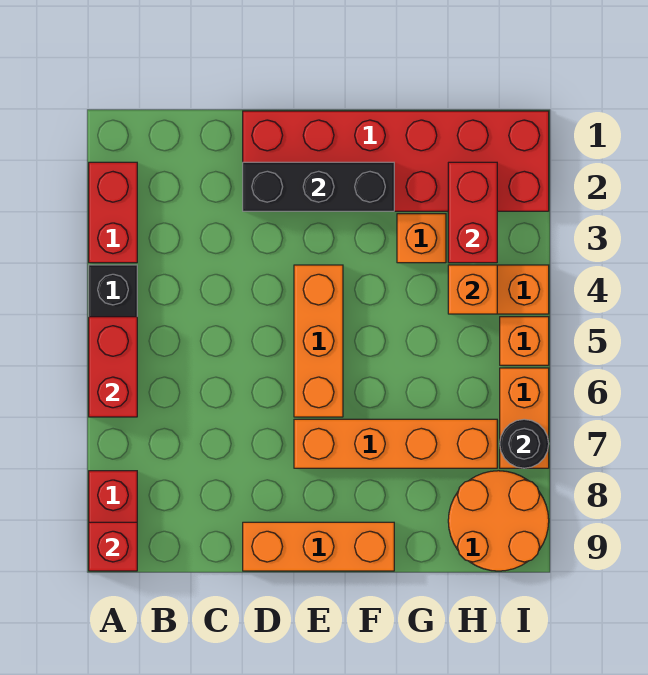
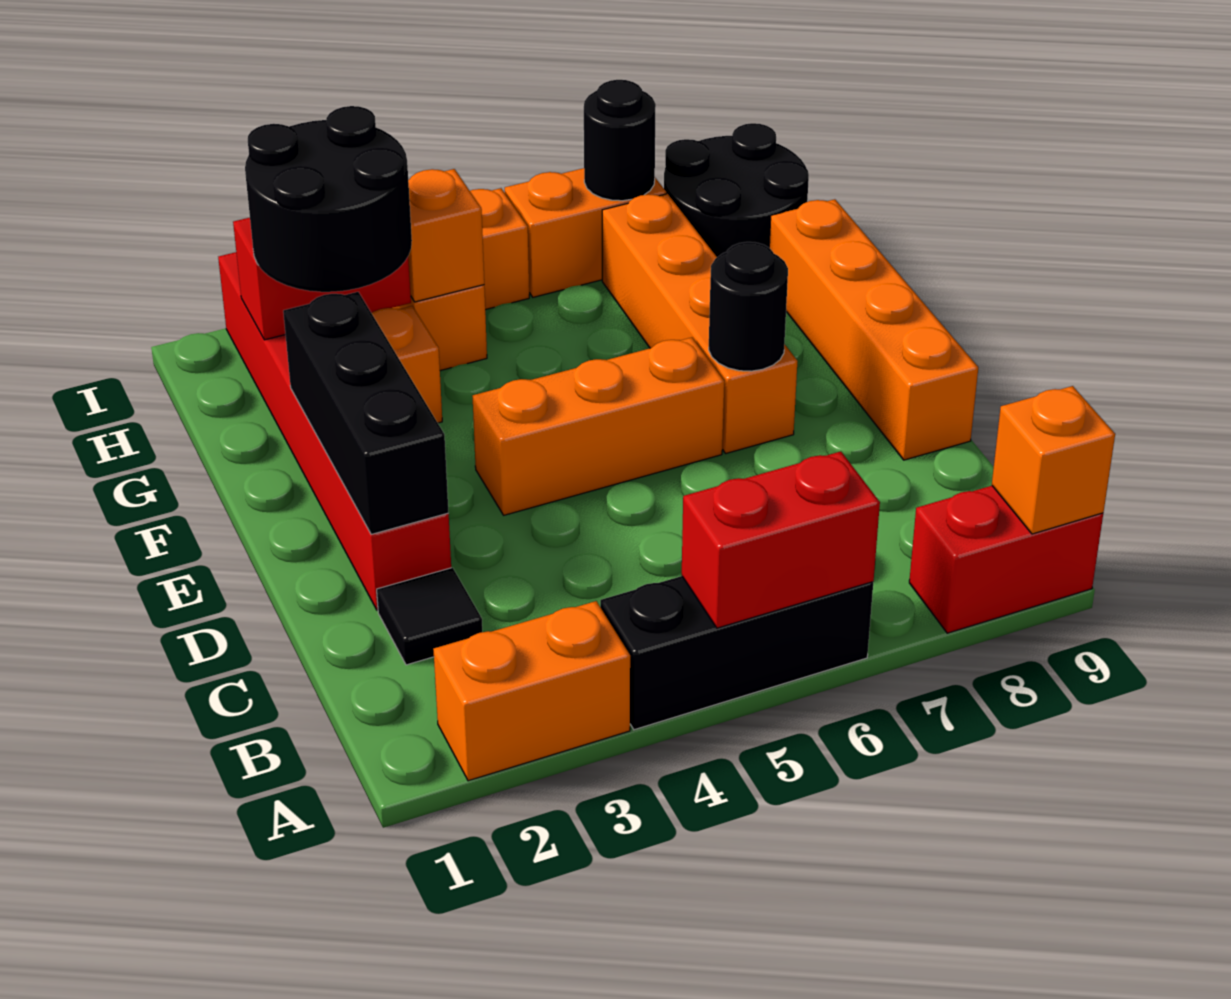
red brick A2:A3 level 1 -> orange brick A2:A3 level 1
red brick A9 level 2 -> orange brick A9 level 2
none -> black tile C2 level 1
red brick D1:I2 level 1 -> red brick D2:I2 level 1
orange brick D9:F9 level 1 -> orange brick D9:G9 level 1
none -> black round brick E7 level 2
none -> black round brick G2:H3 level 3
orange round brick H8:I9 level 1 -> black round brick H8:I9 level 1

